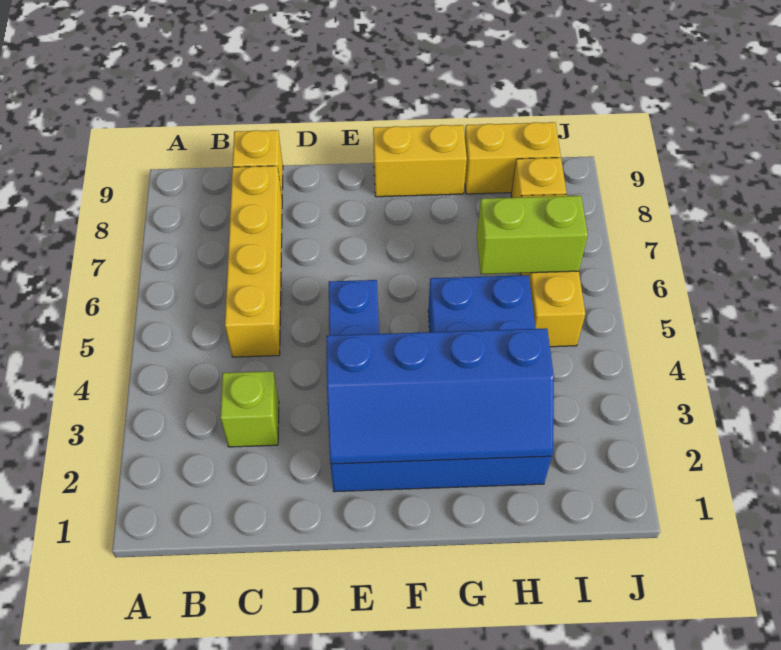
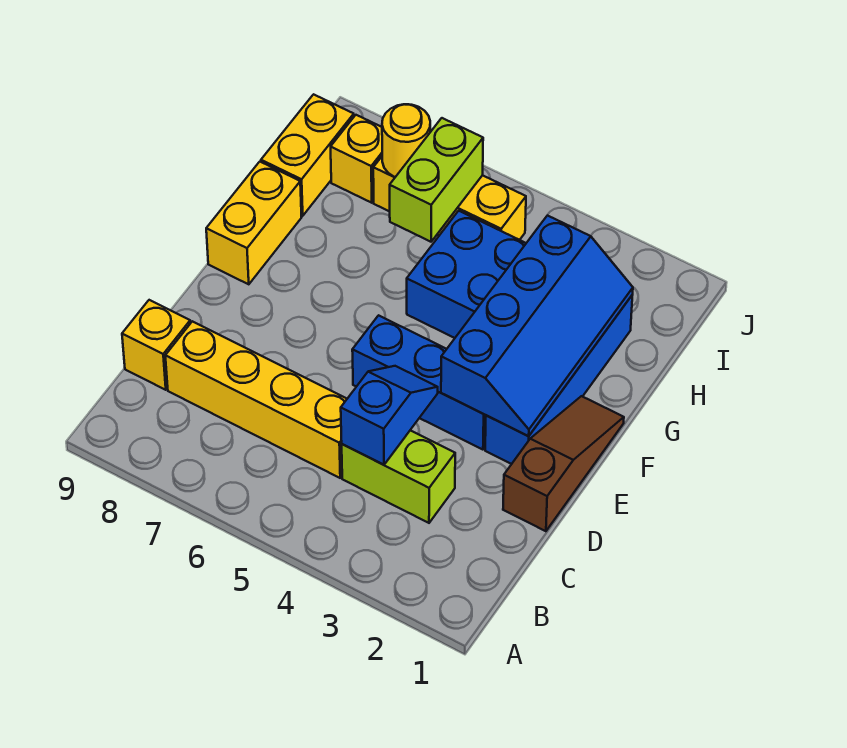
lime brick C3 level 1 -> lime brick C3:C4 level 1
none -> blue slope C4:D4 level 2 top C
none -> brown slope D1:F1 level 1 top D
none -> yellow round brick I7 level 2

